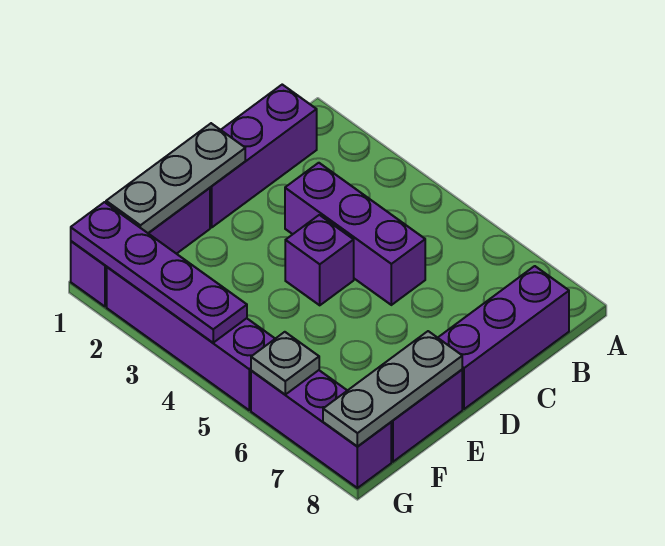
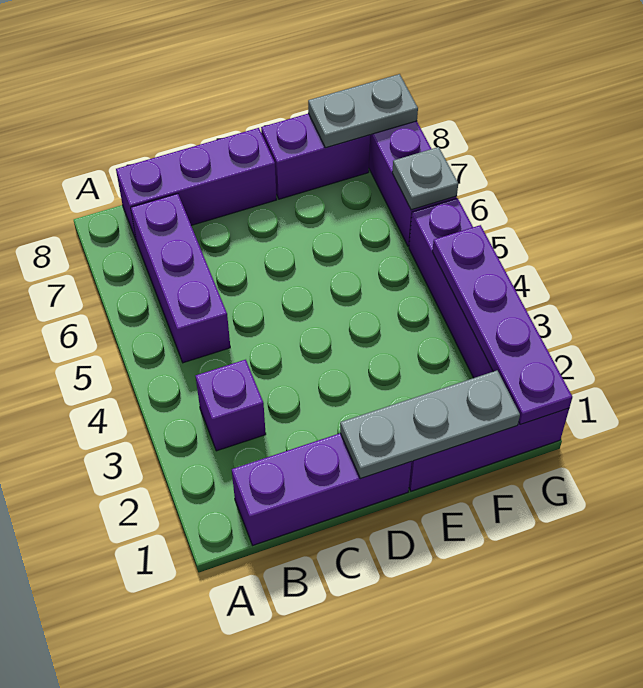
purple brick C3:C5 level 1 -> purple brick B5:B7 level 1
purple brick D4 level 1 -> purple brick B3 level 1
grey plate E8:G8 level 2 -> grey plate F8:G8 level 2

